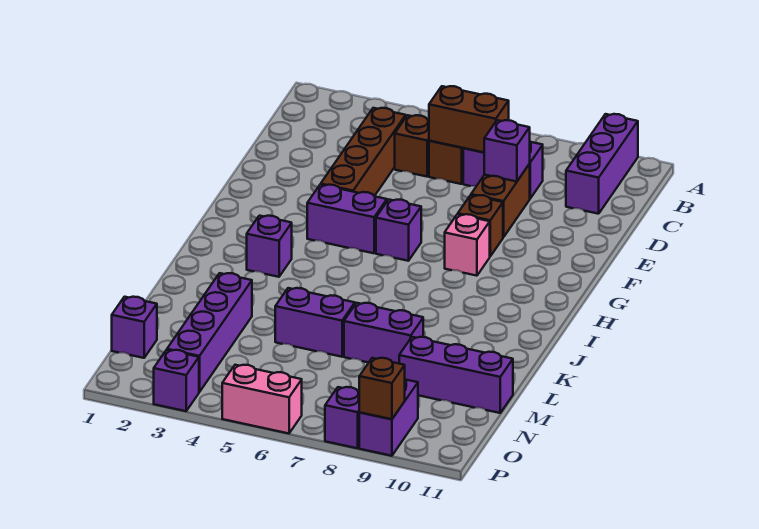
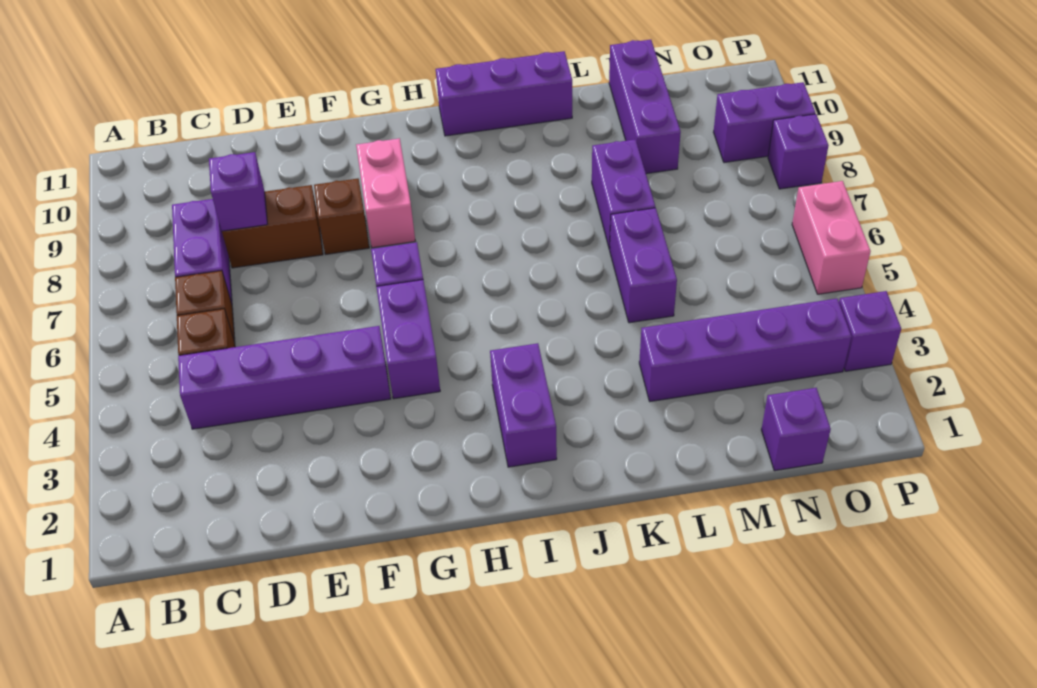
purple brick A10:C10 level 1 -> purple brick I11:K11 level 1
brown brick C4:F4 level 1 -> purple brick C4:F4 level 1
brown brick C6:C7 level 2 -> none
pink brick G8 level 1 -> pink brick G8:G9 level 1
purple brick I3 level 1 -> purple brick I2:I3 level 1
brown brick P9 level 2 -> none

